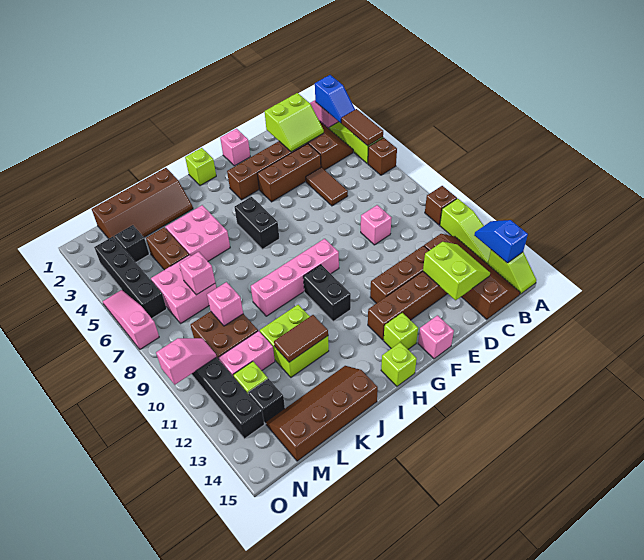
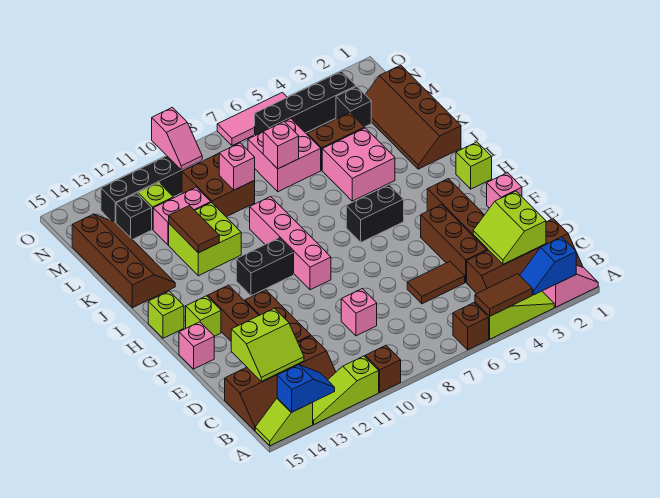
pink brick L11:M11 level 1 -> pink brick L11:L12 level 1
pink slope O5:O7 level 1 top 7 -> pink tile O5:O7 level 1

